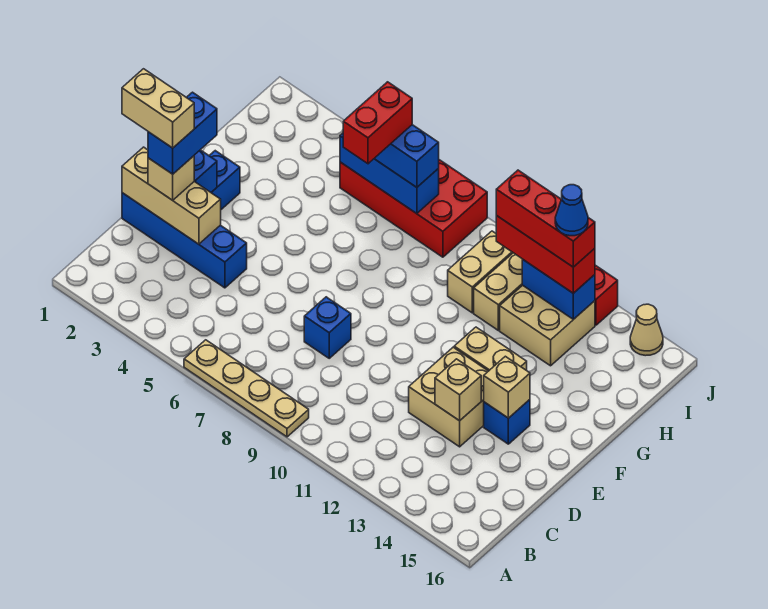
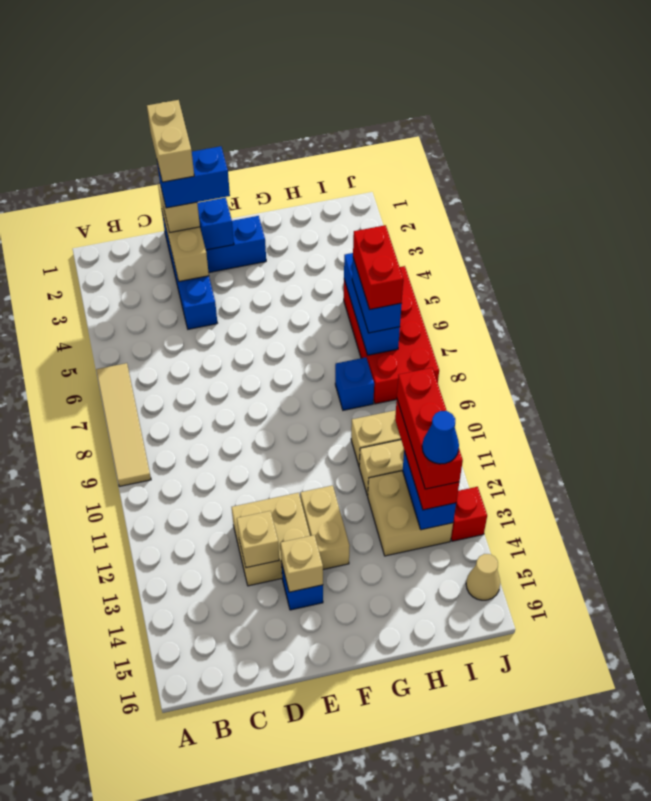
tan plate A6:A9 level 1 -> tan tile A6:A9 level 1
blue brick D8 level 1 -> blue brick H8 level 1
red brick H6:I6 level 4 -> red brick I6:I7 level 4

